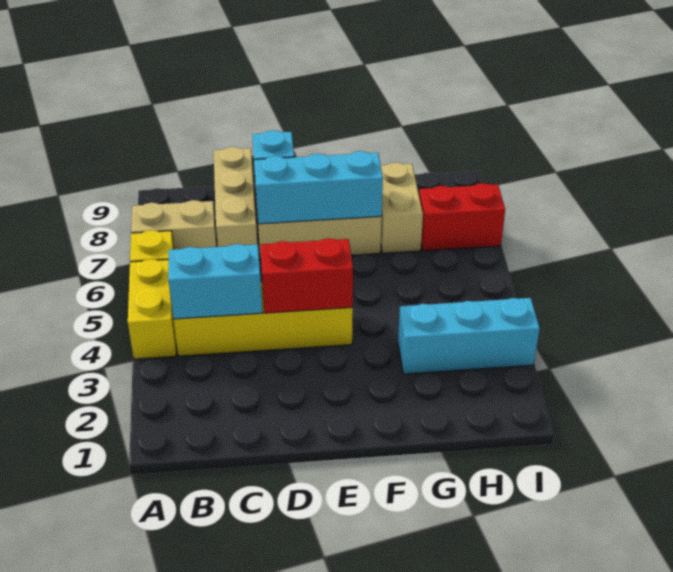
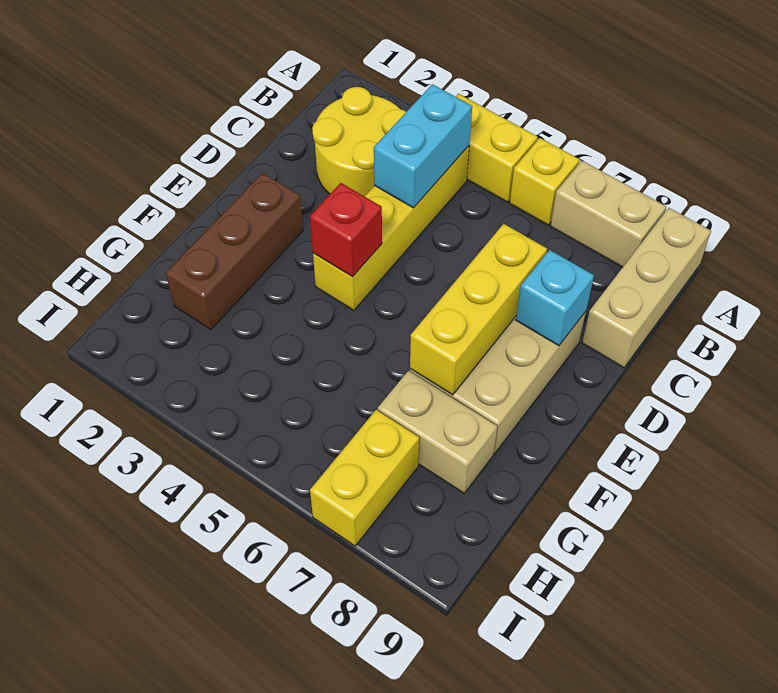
tan brick A7:B7 level 1 -> tan brick A7:A8 level 1
none -> yellow round brick B2:C3 level 1
tan brick C7:C9 level 1 -> tan brick A9:C9 level 1
red brick D4:E4 level 2 -> red brick E4 level 2
cyan brick D7:F7 level 2 -> yellow brick D7:F7 level 2
none -> brown brick E2:G2 level 1
cyan brick G3:I3 level 1 -> none
red brick H7:I7 level 1 -> yellow brick H7:I7 level 1

